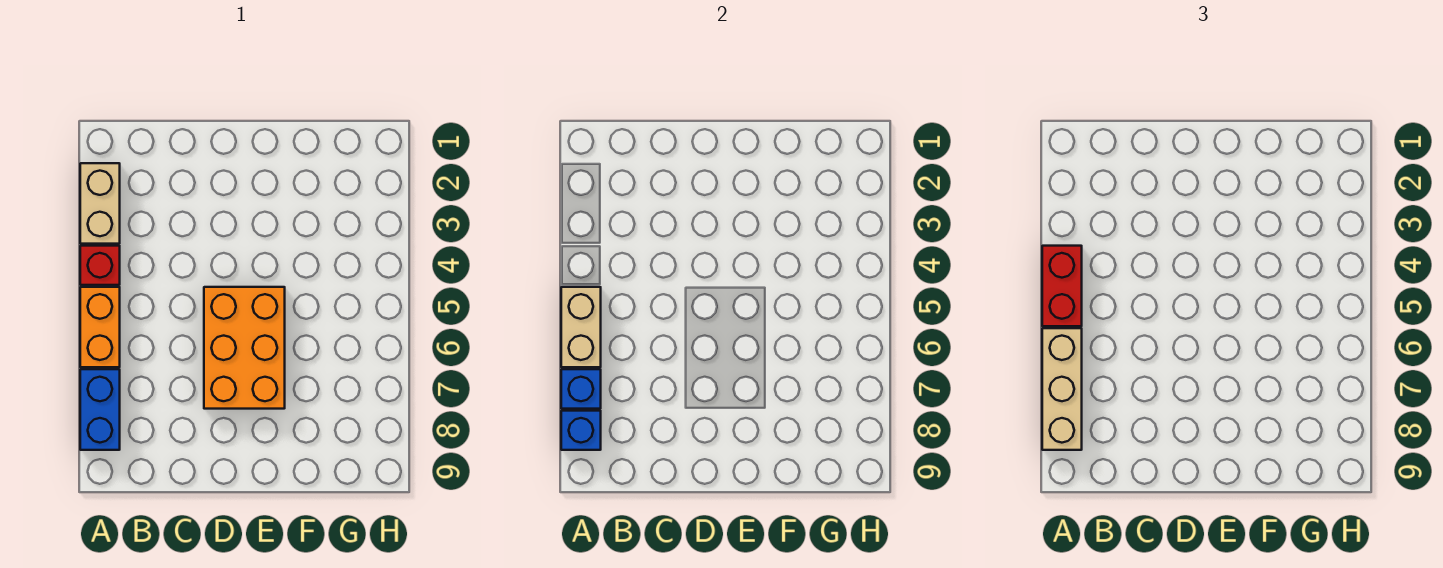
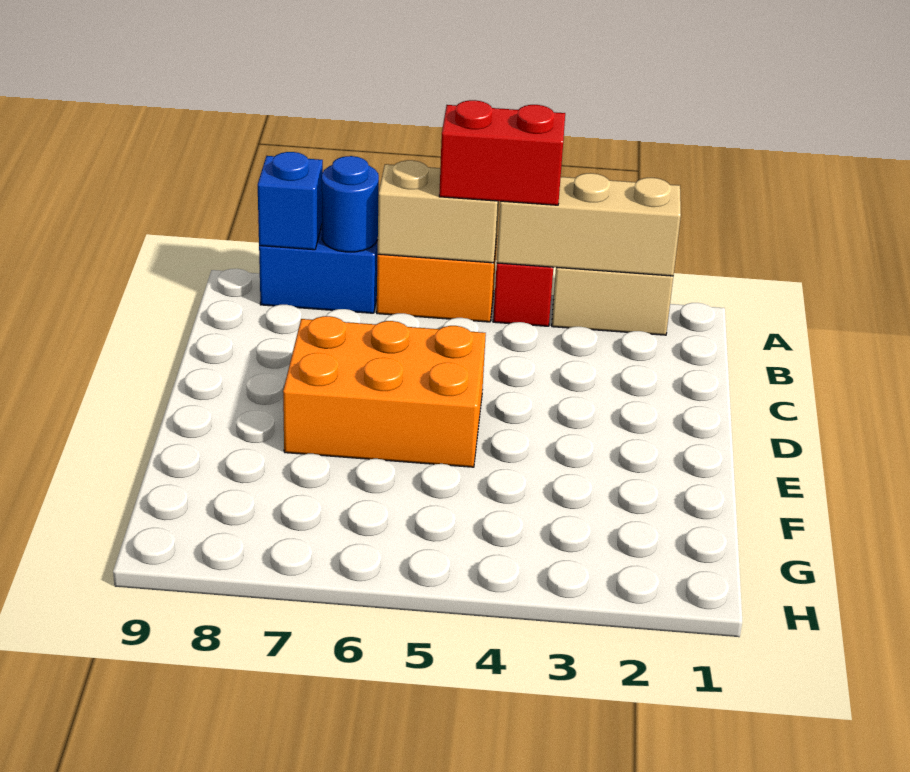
tan brick A6:A8 level 3 -> tan brick A2:A4 level 2
blue brick A7 level 2 -> blue round brick A7 level 2

